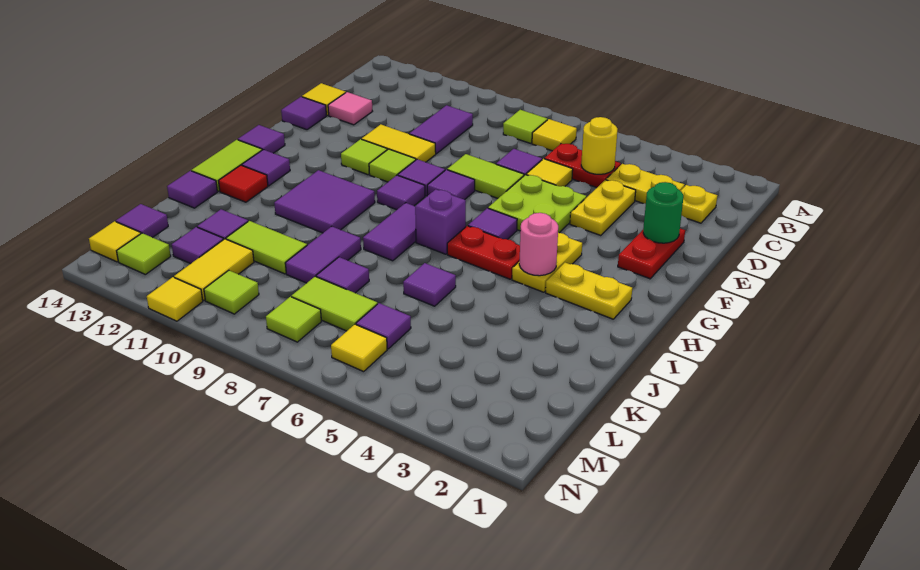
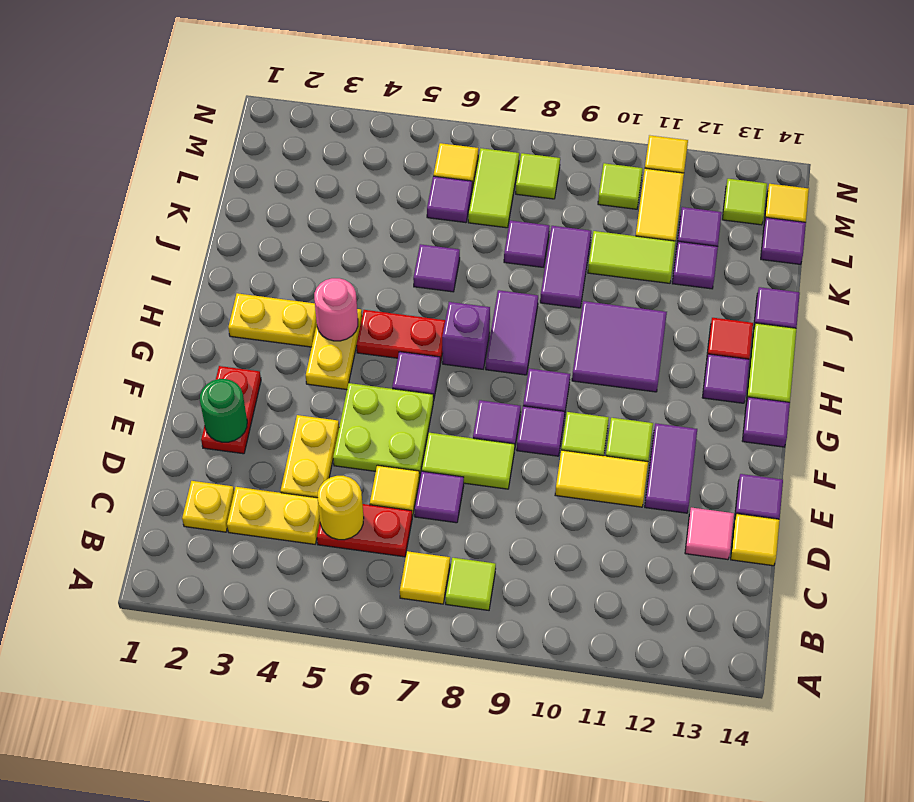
purple tile C10:D10 level 1 -> purple tile E12:F12 level 1
lime tile L7:L8 level 1 -> lime tile L7:M7 level 1

